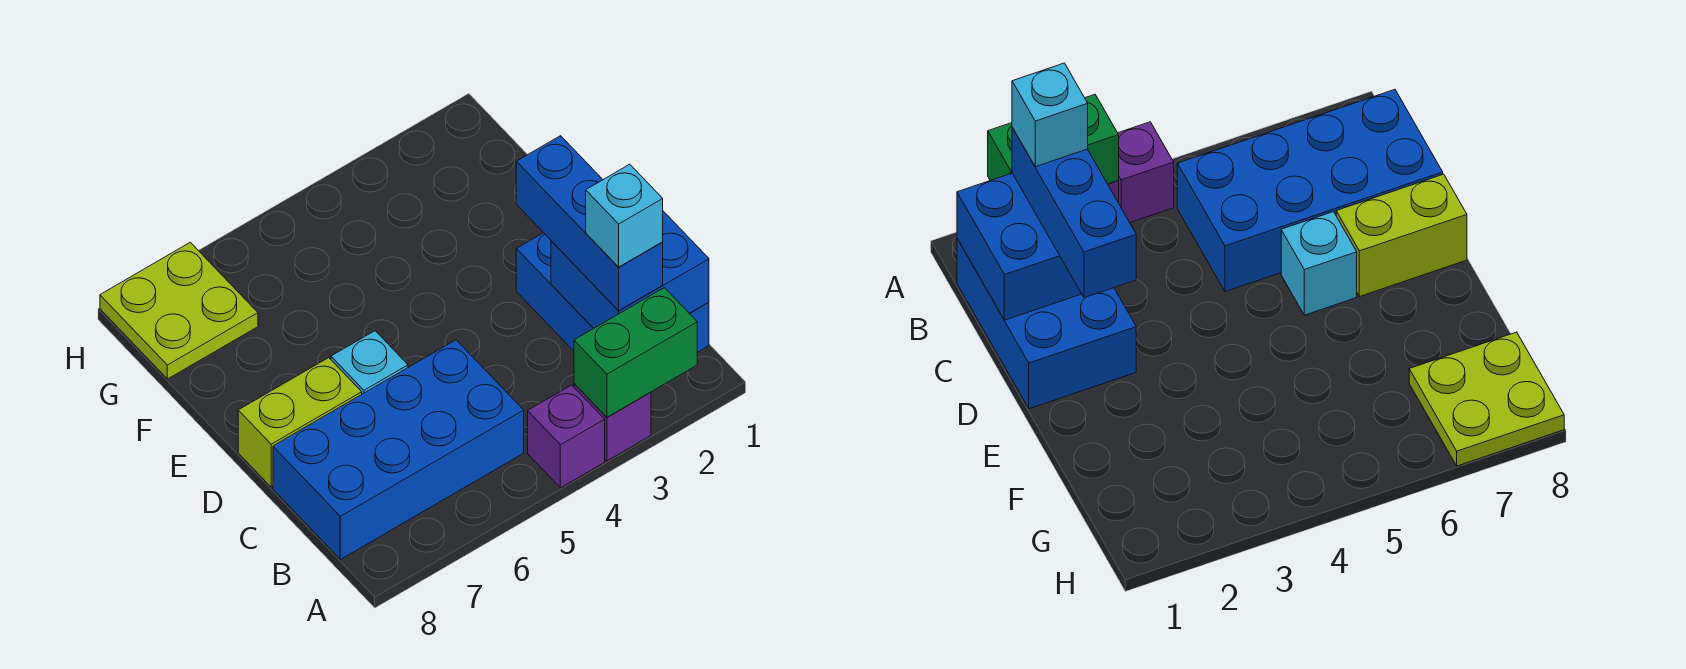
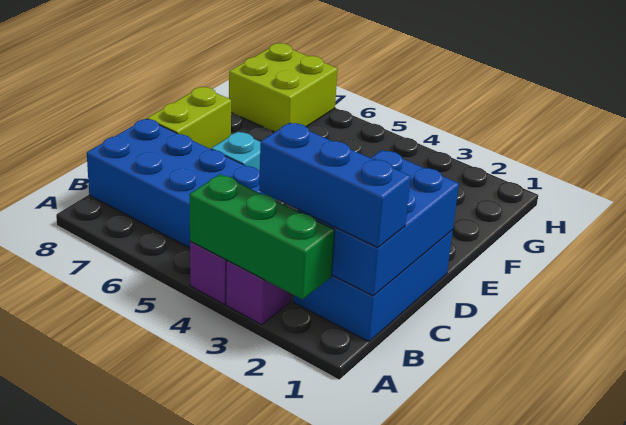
green brick A2:A3 level 2 -> green brick A2:A4 level 2
blue brick B1:C2 level 2 -> blue brick B1:D2 level 2
blue brick B2:D2 level 3 -> blue brick B1:B3 level 3
cyan brick B2 level 4 -> none
lime brick D7:D8 level 1 -> lime brick D8:E8 level 1
lime plate G7:H8 level 1 -> lime brick G7:H8 level 1

